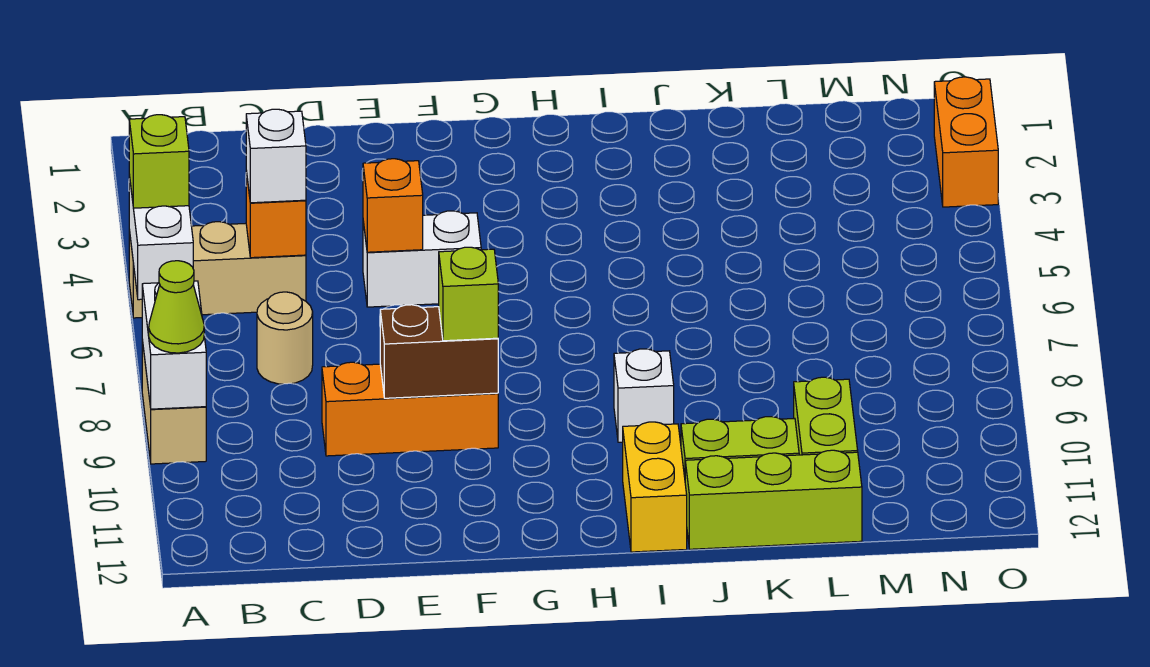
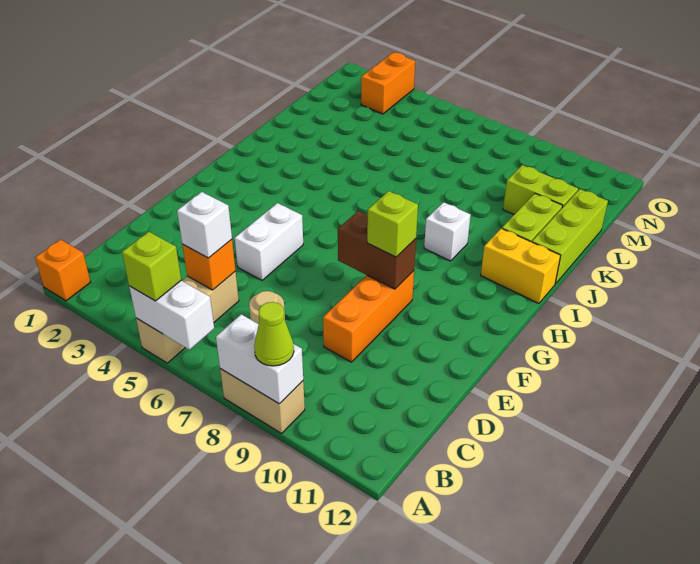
orange brick E5 level 2 -> orange brick A1 level 1
brown brick E9:F9 level 2 -> brown brick F8:F9 level 2
orange brick O2:O3 level 1 -> orange brick N3:O3 level 1

